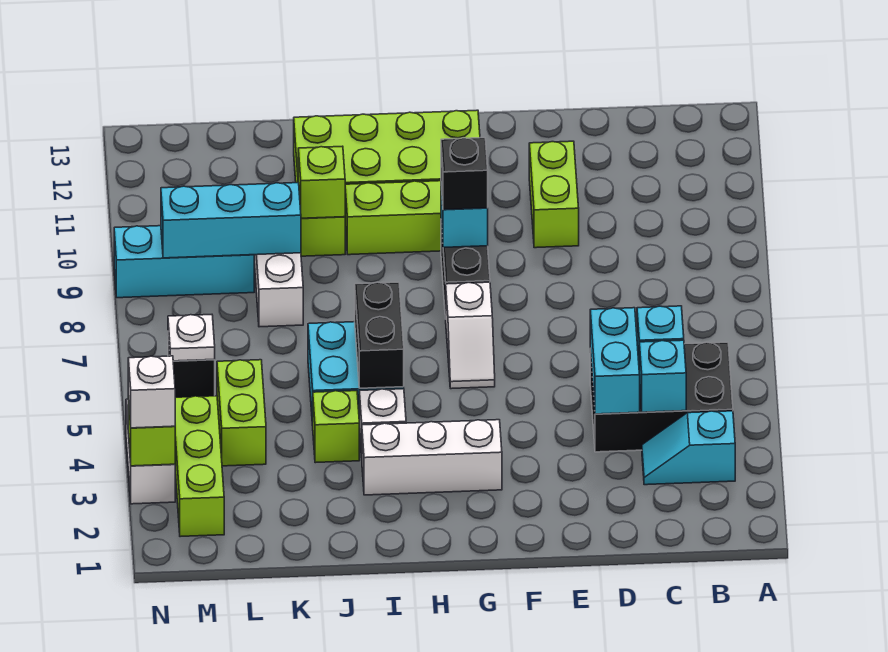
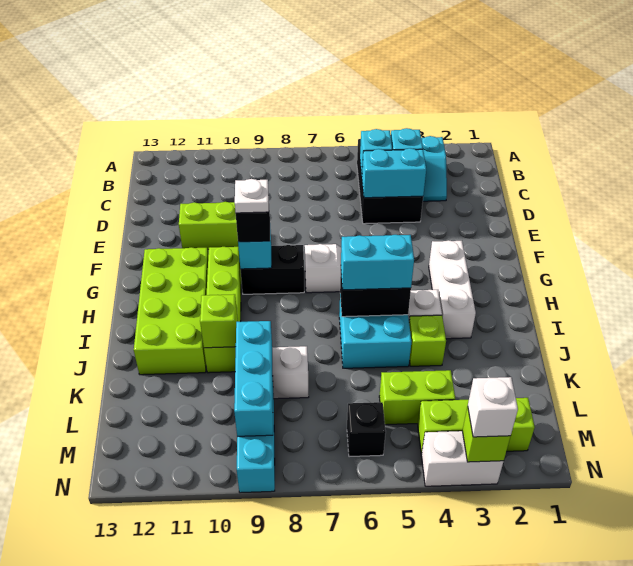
none -> cyan brick I5:I6 level 3
white plate M6 level 2 -> white plate G9 level 4

